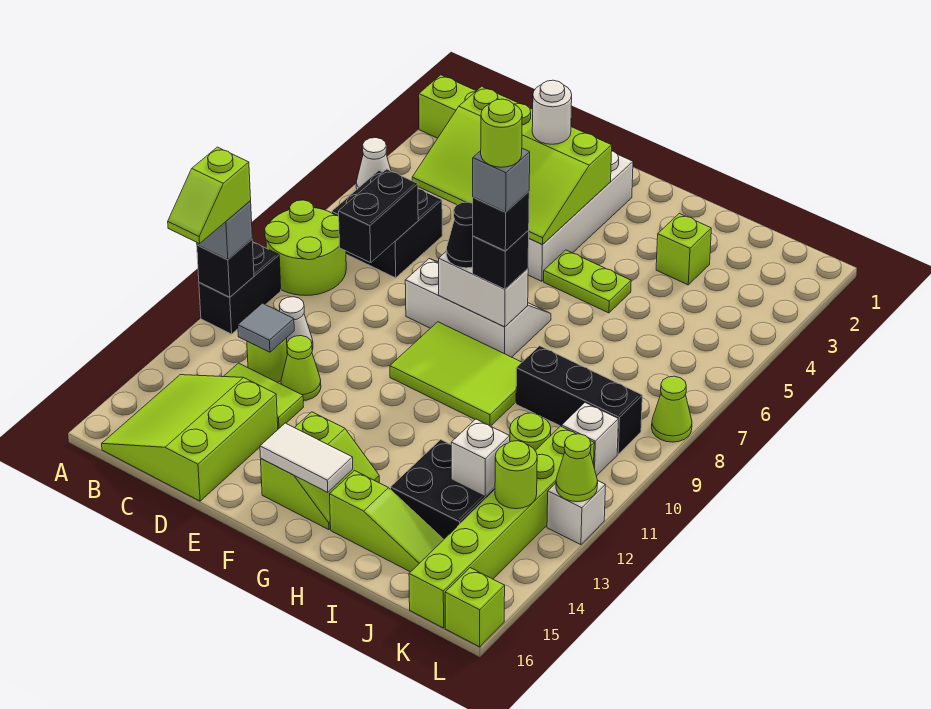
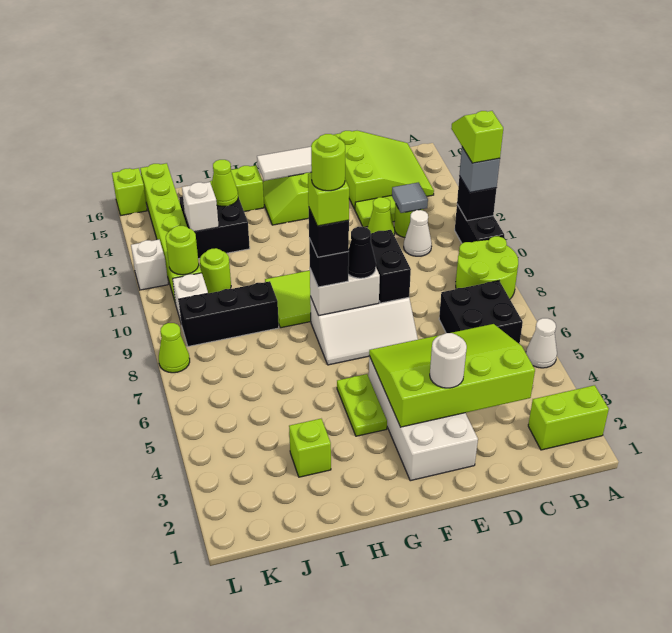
black brick C7:C8 level 2 -> black brick E8:E9 level 2
lime plate G5:H5 level 1 -> lime plate G4:G5 level 1
grey brick G8 level 5 -> lime brick G8 level 5
lime round brick K13 level 2 -> lime round brick K11 level 2
lime cone L12 level 2 -> lime cone I14 level 2

